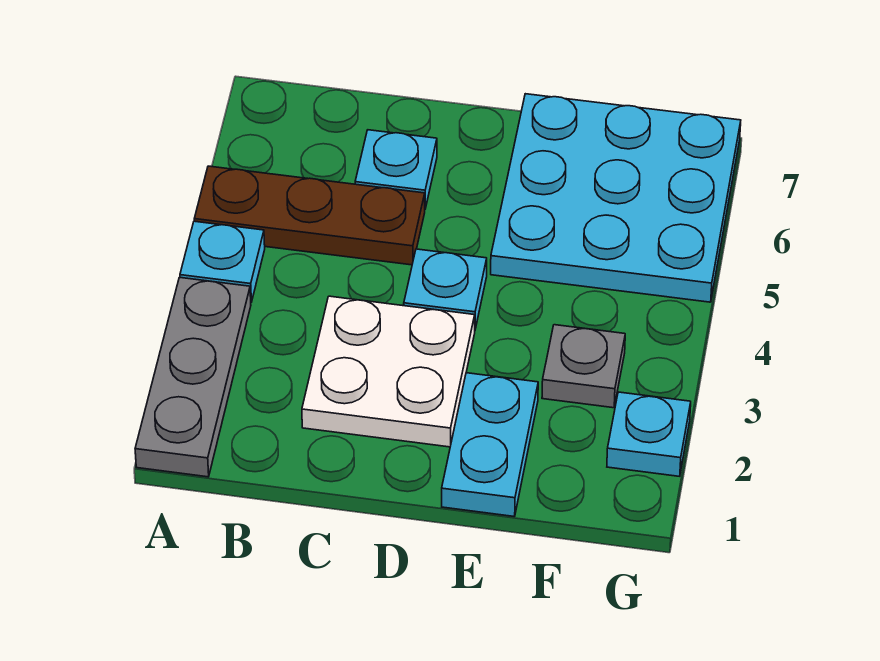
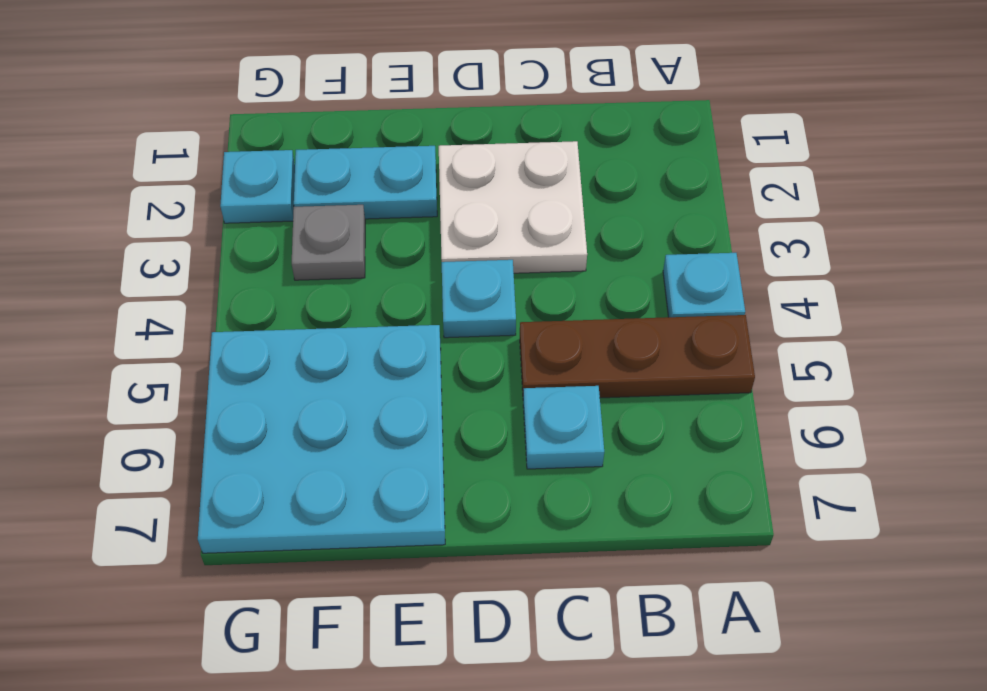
grey plate A1:A3 level 1 -> none
cyan plate E1:E2 level 1 -> cyan plate E2:F2 level 1

